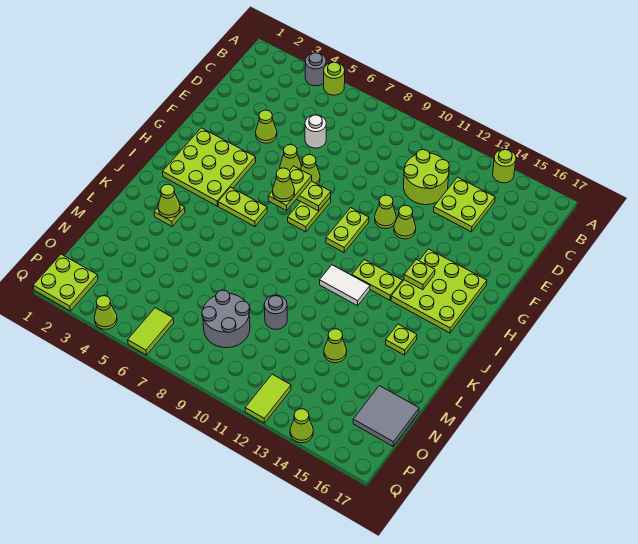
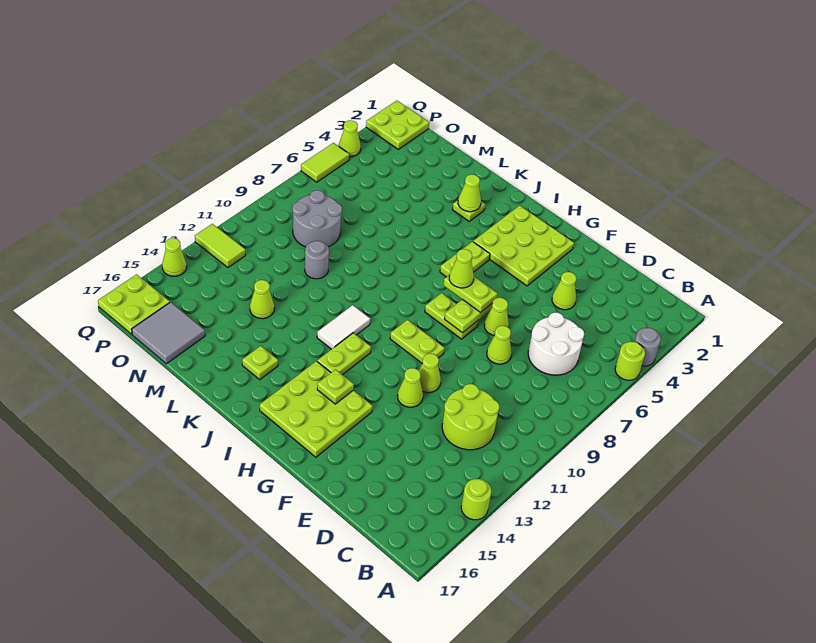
lime plate C13:D14 level 1 -> lime plate P16:Q17 level 1
white round brick D6 level 1 -> white round brick C6:D7 level 1
lime cone F6 level 1 -> lime cone E8 level 1
lime tile P6:Q6 level 1 -> lime tile Q5:Q6 level 1

